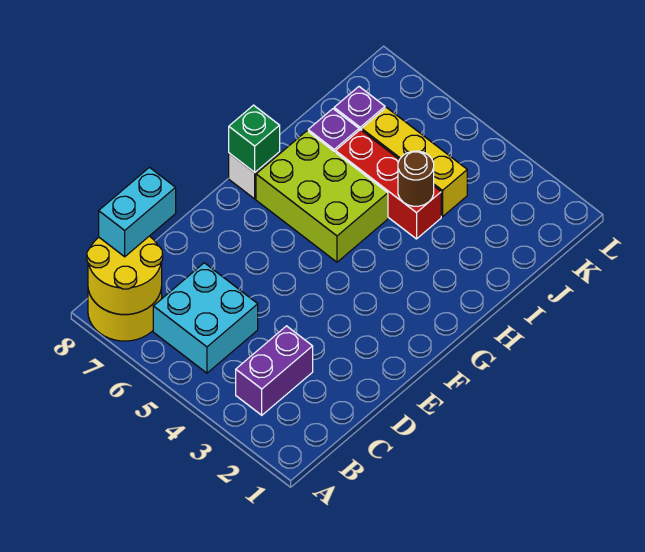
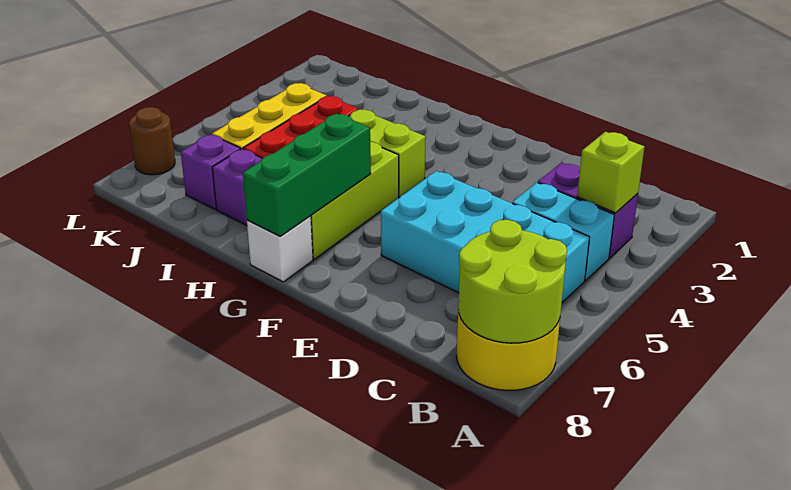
yellow round brick A7:B8 level 2 -> lime round brick A7:B8 level 2
none -> lime brick B3 level 2
cyan brick B5:C6 level 1 -> cyan brick B5:E6 level 1
cyan brick B8:C8 level 3 -> cyan brick B4:C4 level 1
none -> lime brick G4:H4 level 1
green brick G8 level 2 -> green brick G6:G8 level 2
brown round brick I4 level 2 -> brown round brick L7 level 1

